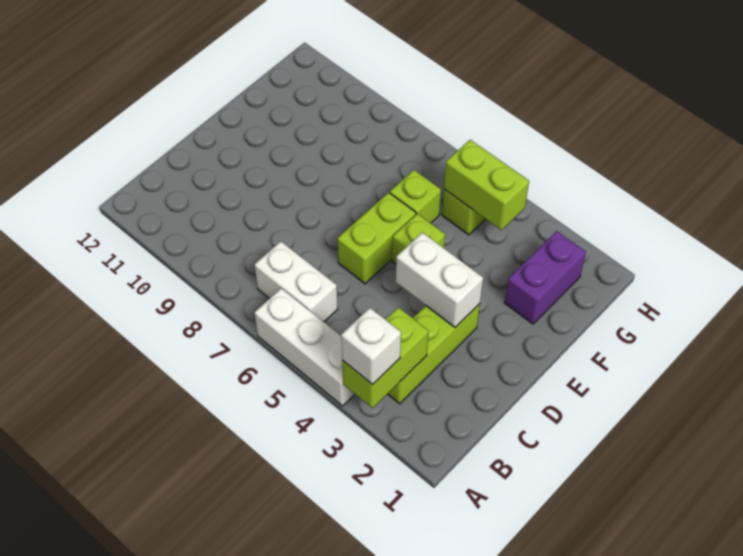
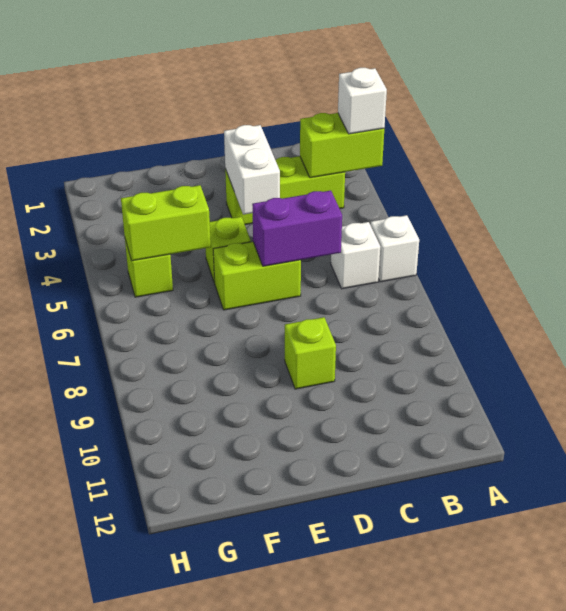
white brick A4:A6 level 1 -> white brick A6 level 1
white brick B6:B7 level 1 -> white brick B6 level 1
purple brick F2:G2 level 1 -> purple brick C6:D6 level 2
lime brick F6 level 1 -> lime brick D9 level 1
lime brick G4:G5 level 2 -> lime brick F5:G5 level 2

